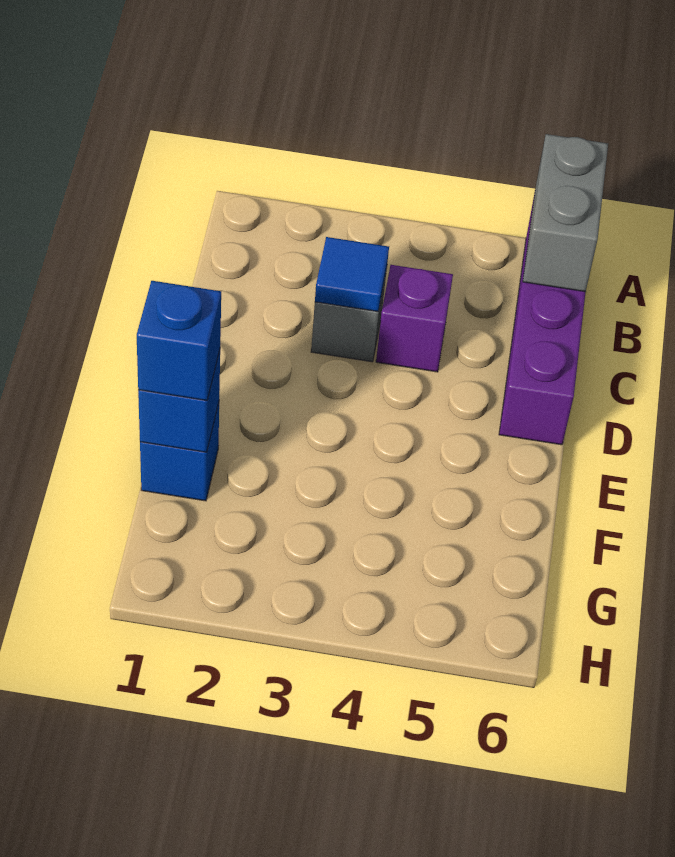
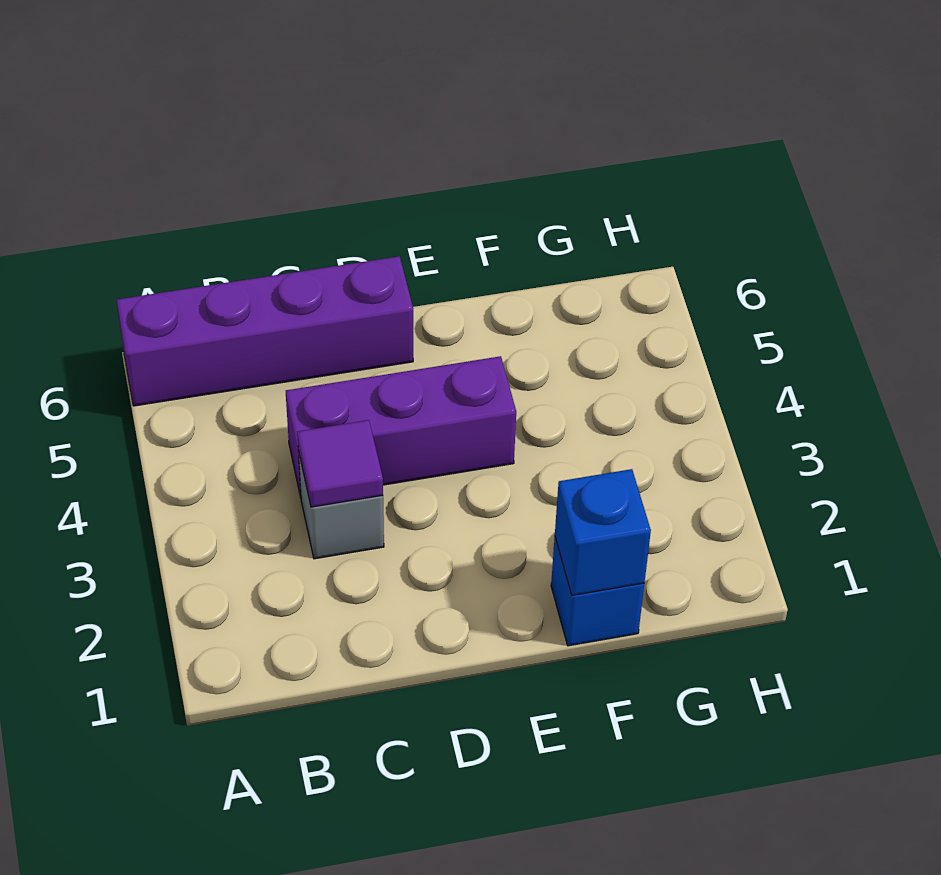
grey brick A6:B6 level 2 -> none
blue tile C3 level 2 -> purple tile C3 level 2
purple brick C4 level 1 -> purple brick C4:E4 level 1
blue brick F1 level 3 -> none

